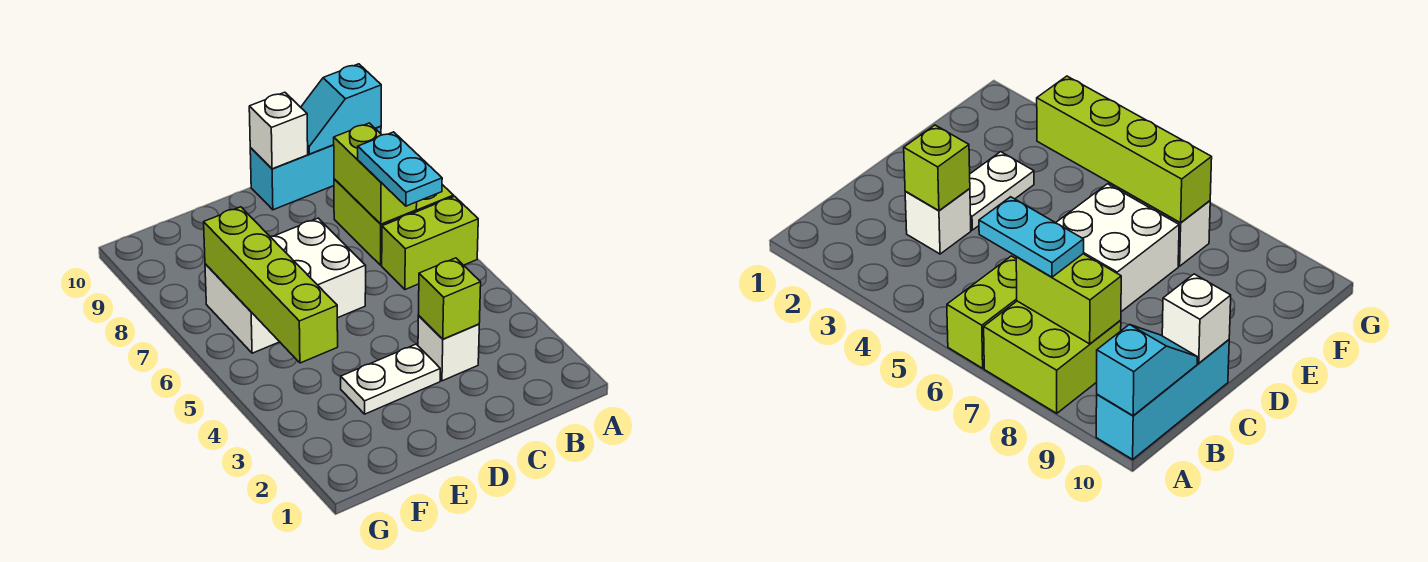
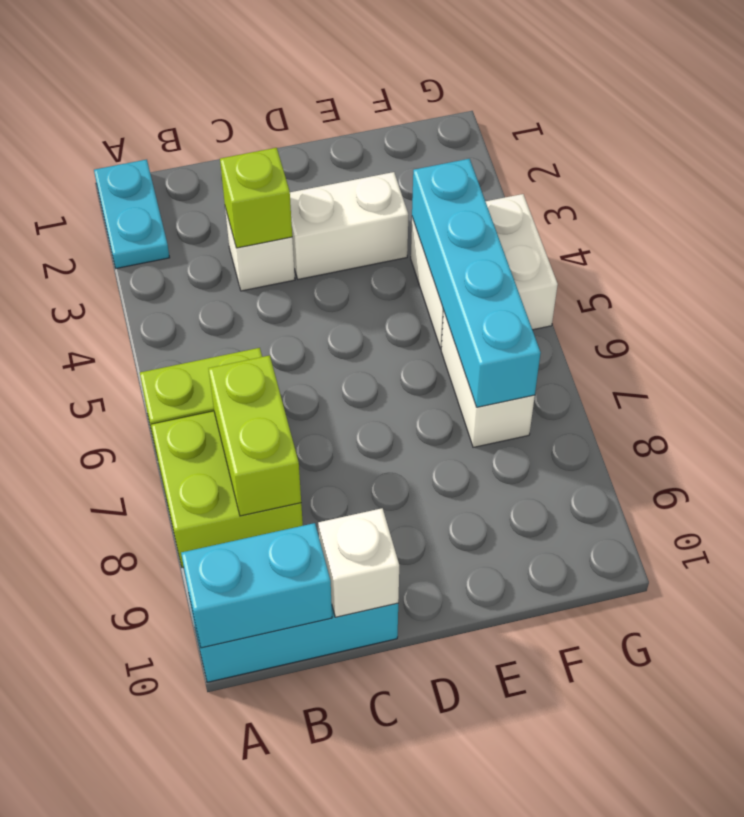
cyan slope A10:B10 level 2 top A -> cyan brick A10:B10 level 2
cyan plate B6:B7 level 3 -> cyan plate A1:A2 level 1
white plate D3:E3 level 1 -> white brick D3:E3 level 1
white brick D6:E7 level 1 -> white brick F4:G5 level 1
lime brick F4:F7 level 2 -> cyan brick F4:F7 level 2

